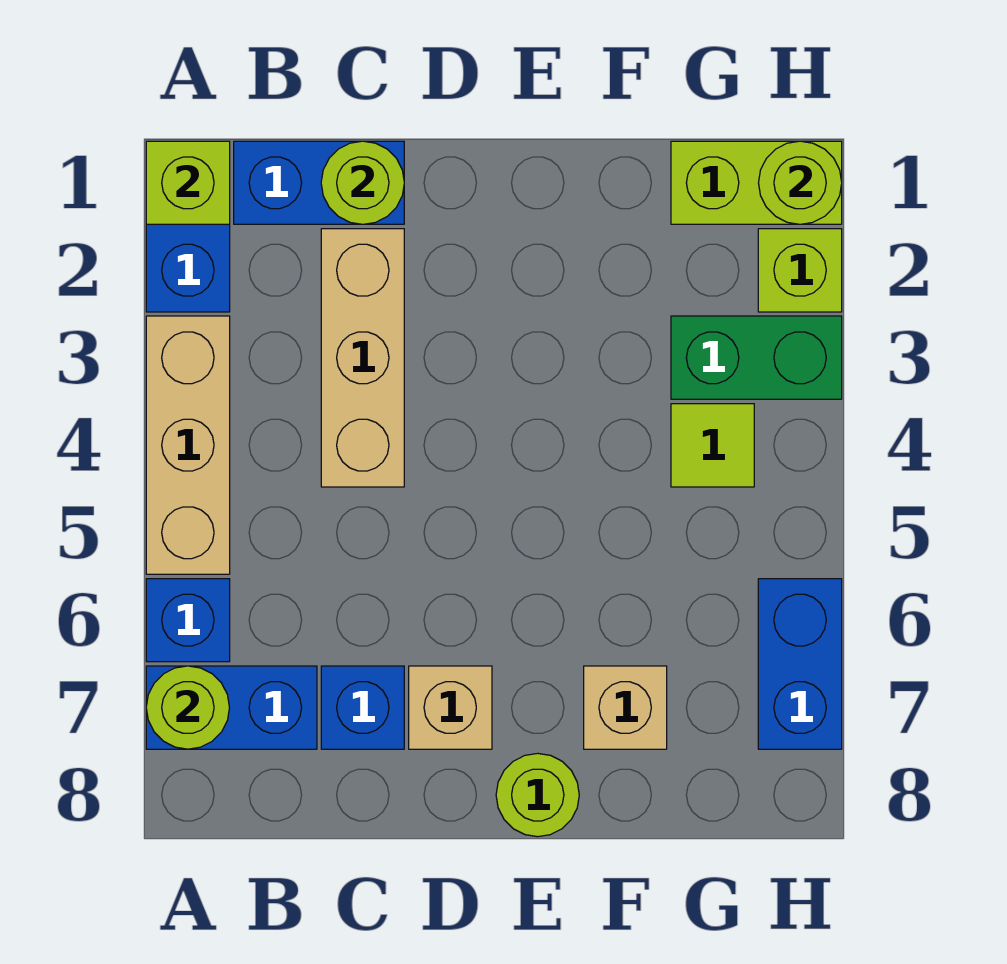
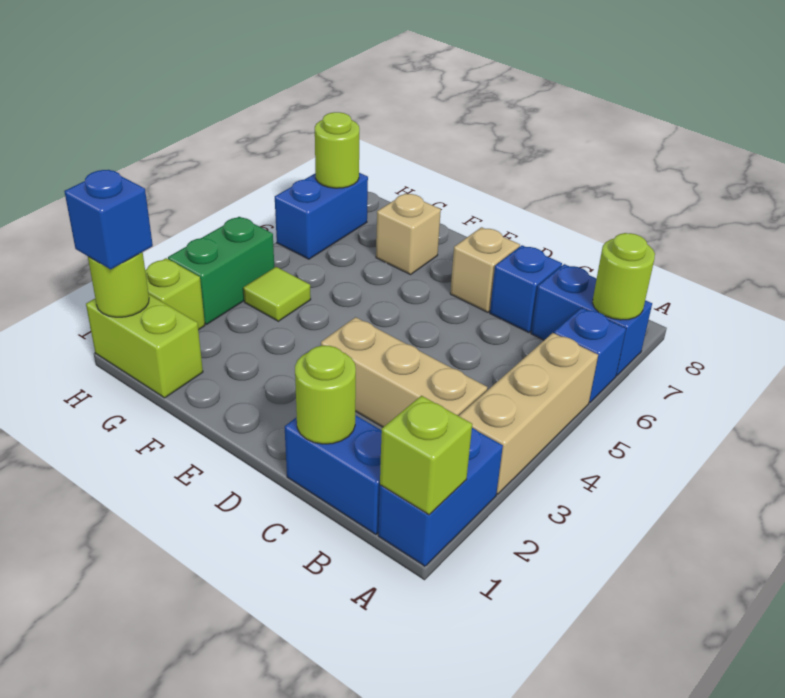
tan brick C2:C4 level 1 -> tan brick B3:D3 level 1
lime round brick E8 level 1 -> lime round brick H7 level 2
green brick G3:H3 level 1 -> green brick H3:H4 level 1
none -> blue brick H1 level 3

